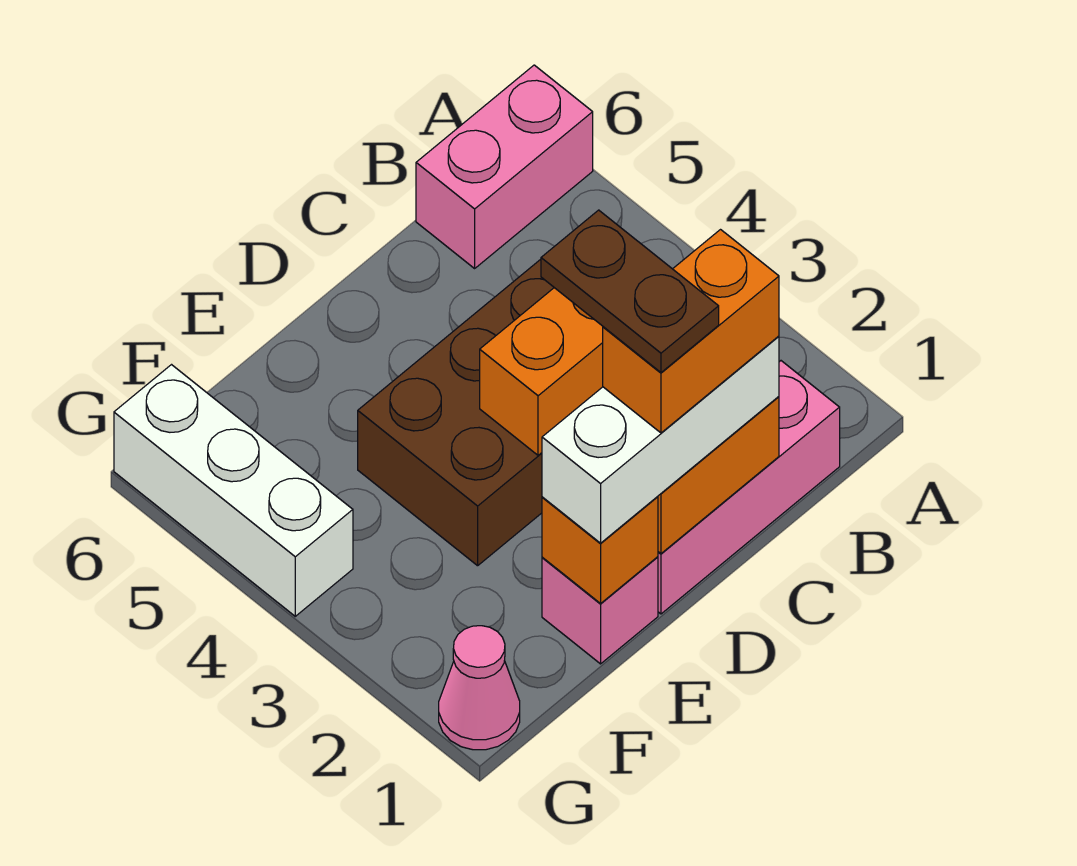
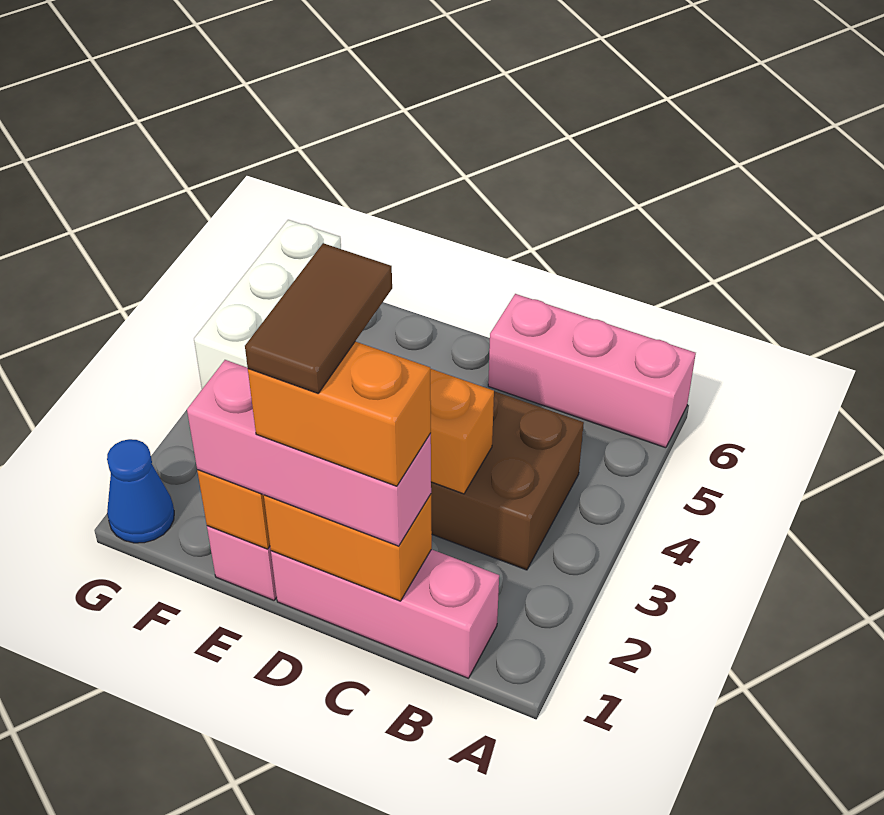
pink brick A6:B6 level 1 -> pink brick A6:C6 level 1
white brick C1:E1 level 3 -> pink brick C1:E1 level 3
brown plate D1:D2 level 5 -> brown tile D1:D2 level 5
pink cone G1 level 1 -> blue cone G1 level 1

